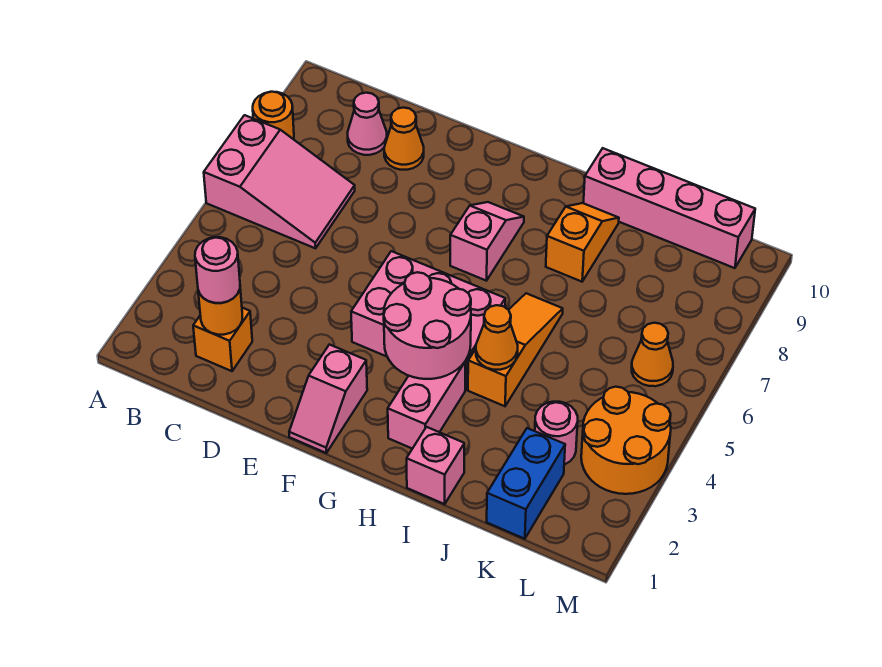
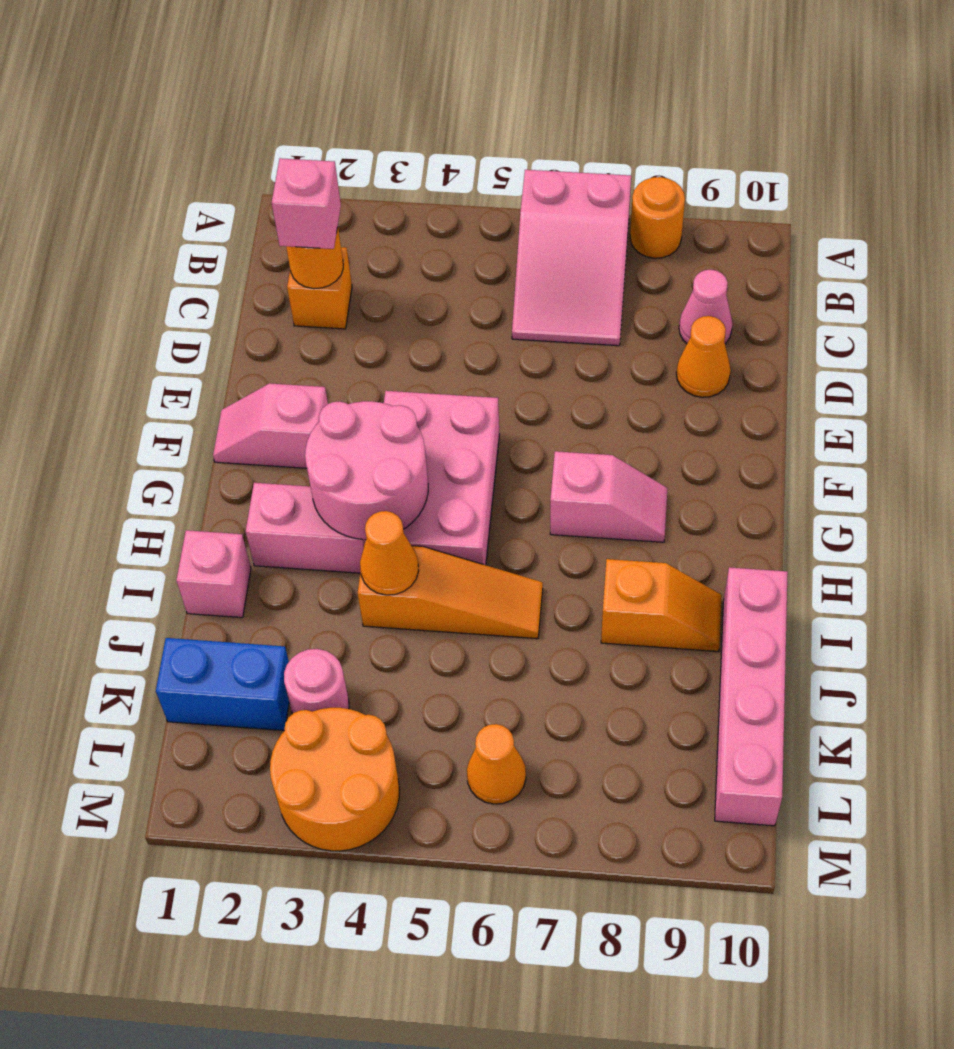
pink round brick C2 level 3 -> pink brick C2 level 3

